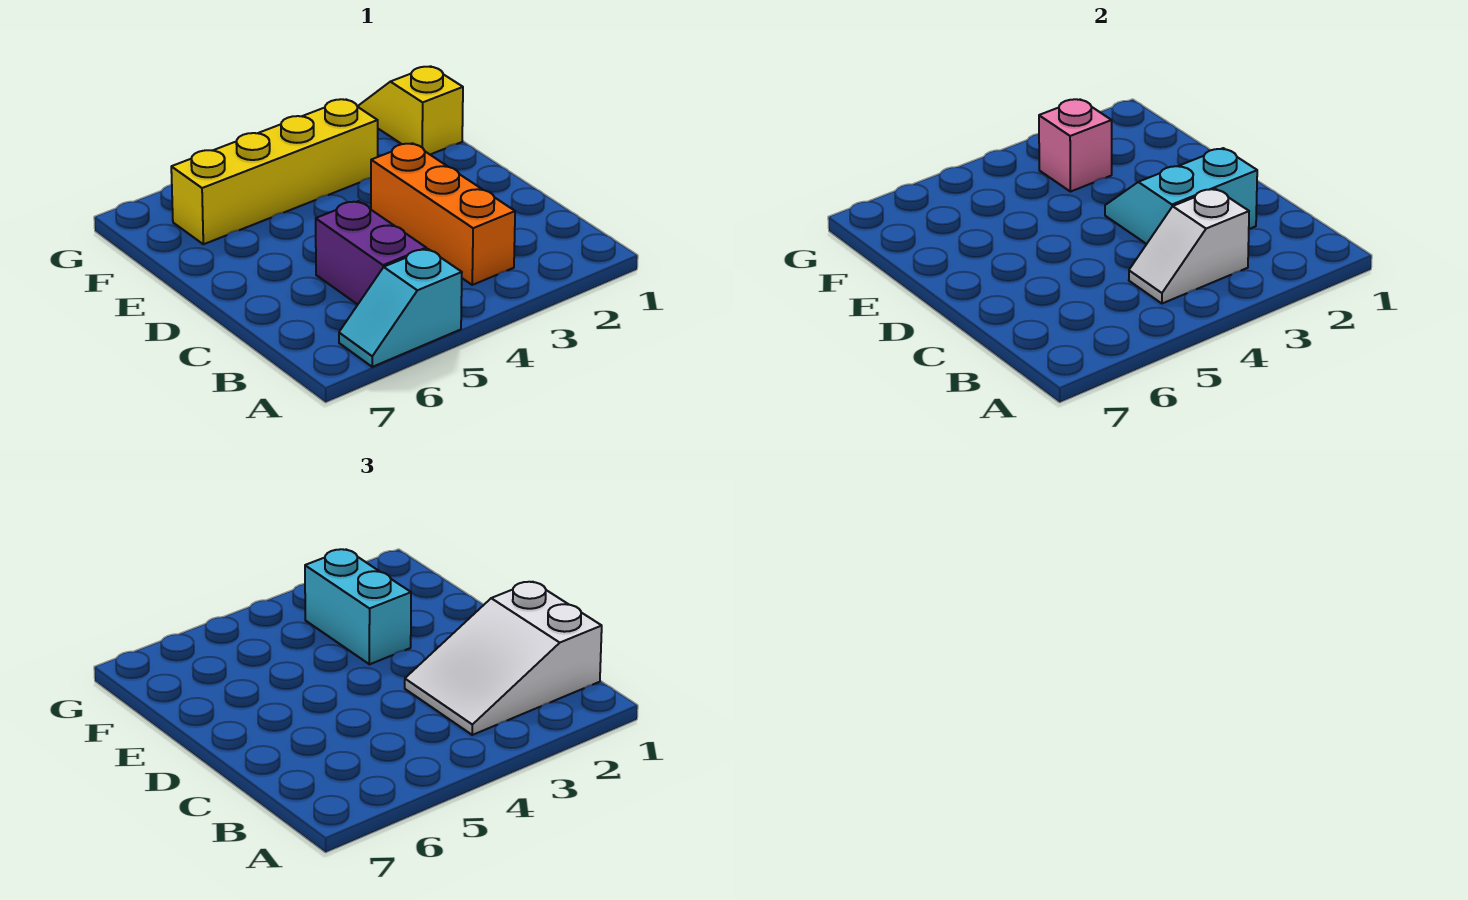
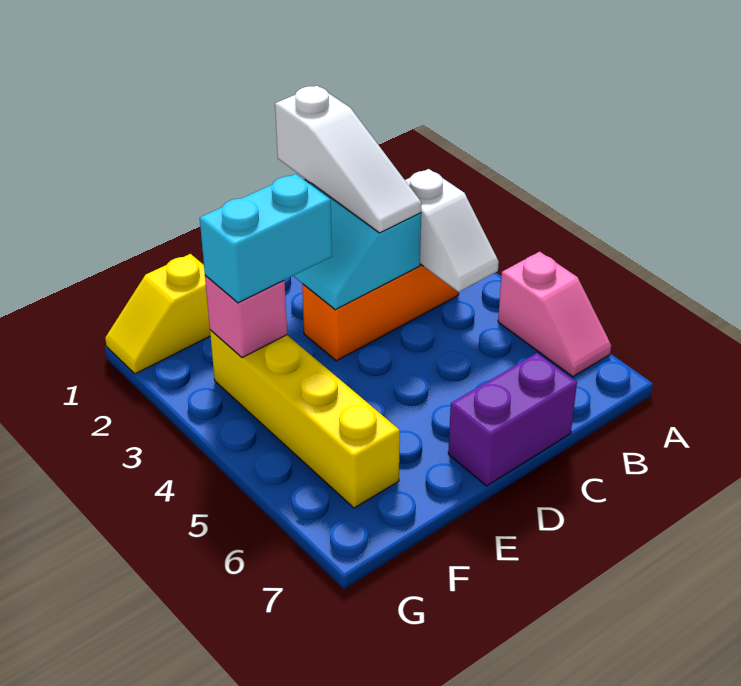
cyan slope A5:A6 level 1 top 5 -> pink slope A5:A6 level 1 top 5
white slope B1:C3 level 3 top 1 -> white slope C1:C3 level 3 top 1
purple brick B5:C5 level 1 -> purple brick C7:D7 level 1

